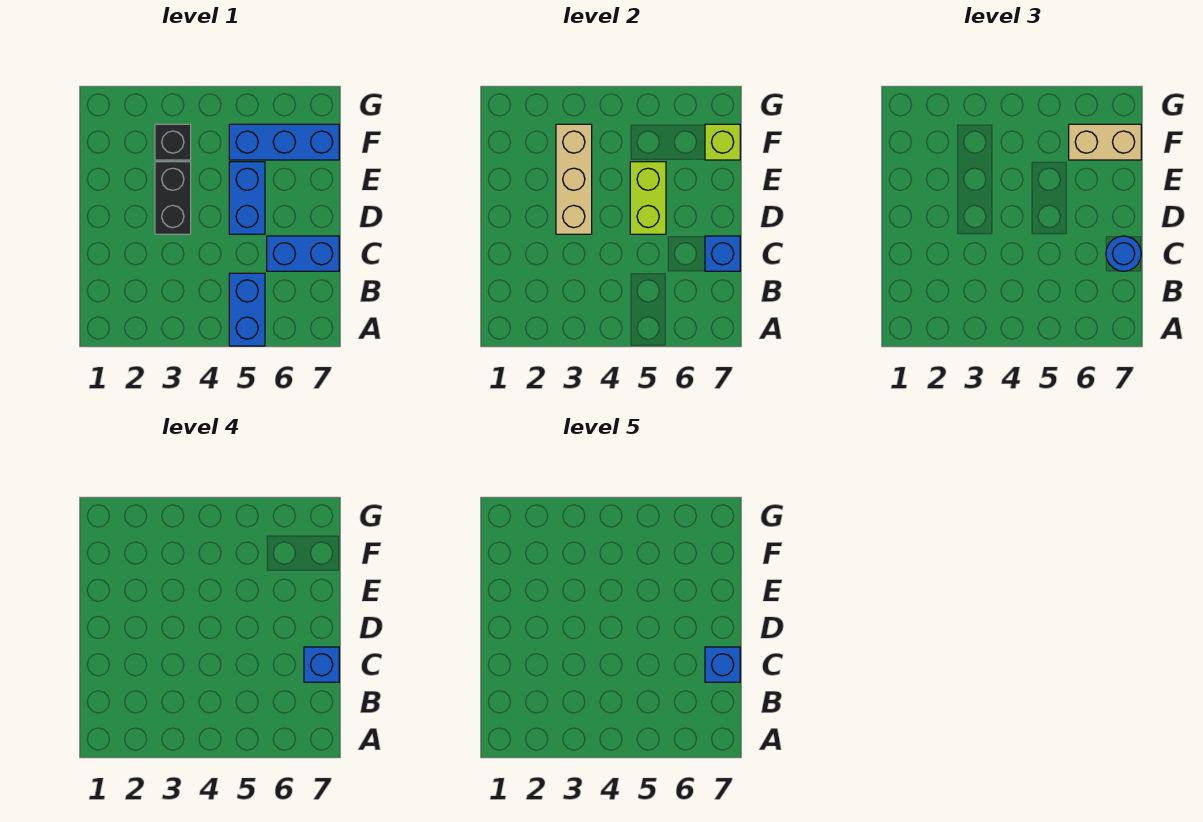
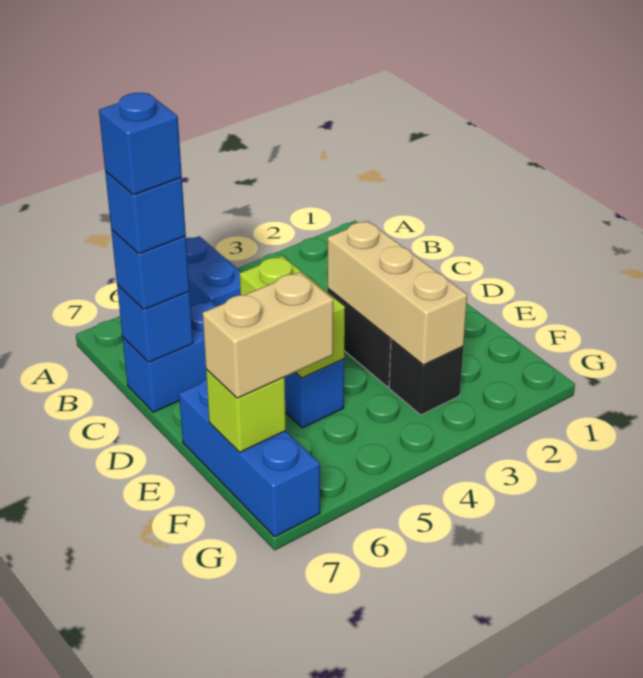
blue round brick C7 level 3 -> blue brick C7 level 3
blue brick F5:F7 level 1 -> blue brick E7:G7 level 1

